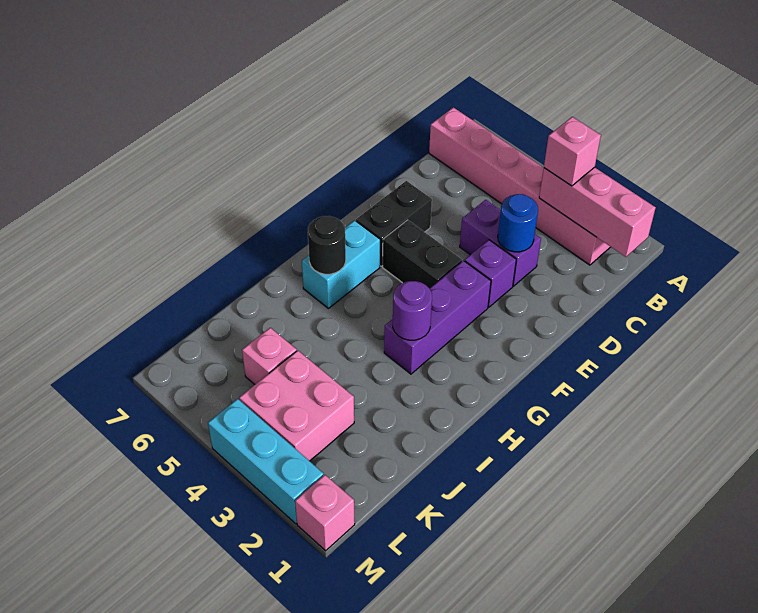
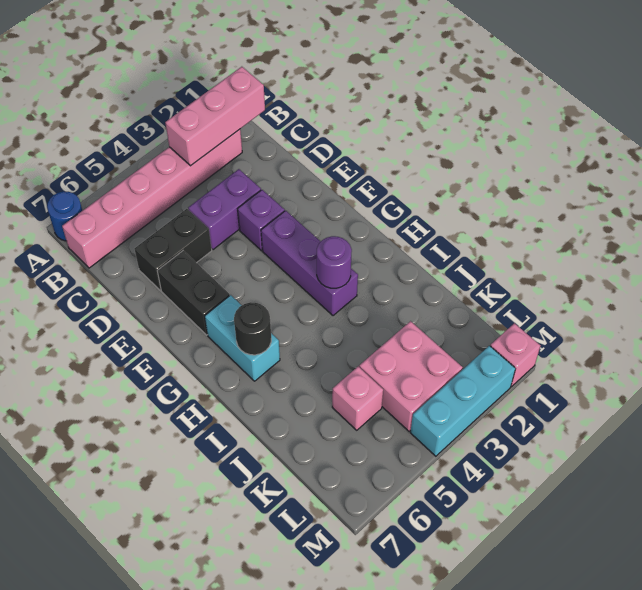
pink brick B3 level 3 -> none
blue round brick D3 level 2 -> blue round brick A7 level 1
black brick F4:F5 level 1 -> black brick D5:D6 level 1

